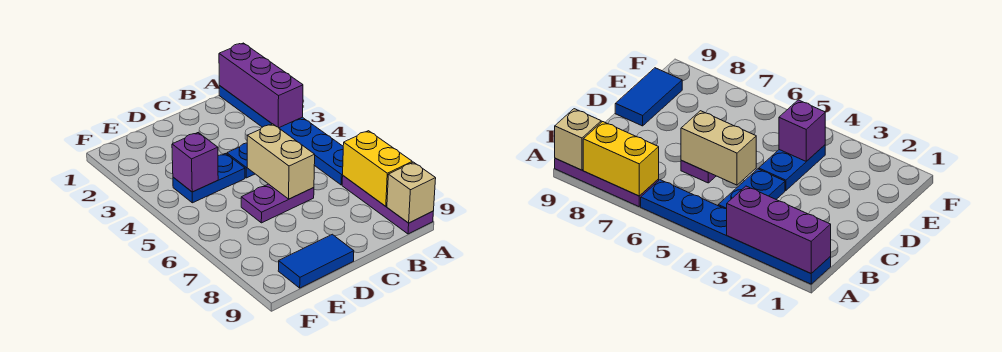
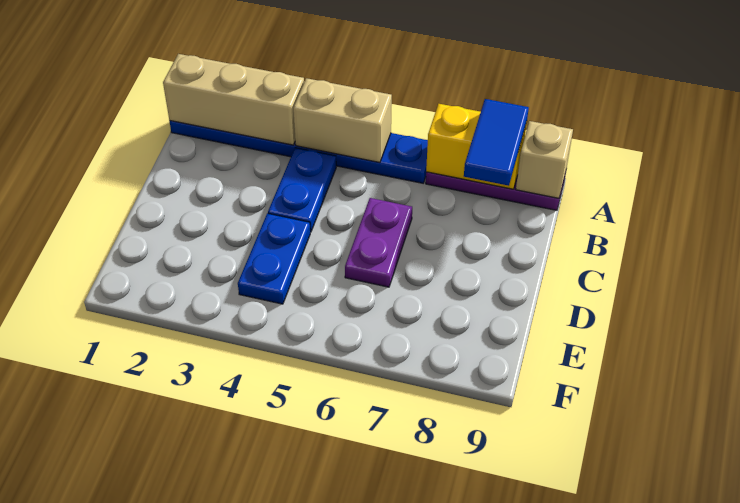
purple brick A1:A3 level 2 -> tan brick A1:A3 level 2
tan brick C5:C6 level 2 -> tan brick A4:A5 level 2
blue tile D9:E9 level 1 -> blue tile A8:B8 level 3
purple brick E4 level 2 -> none

